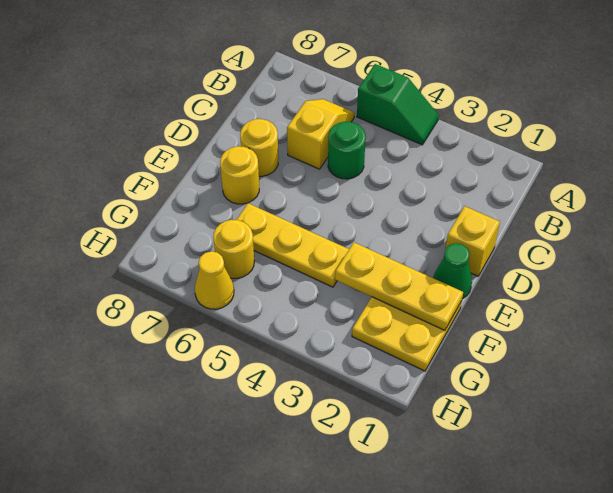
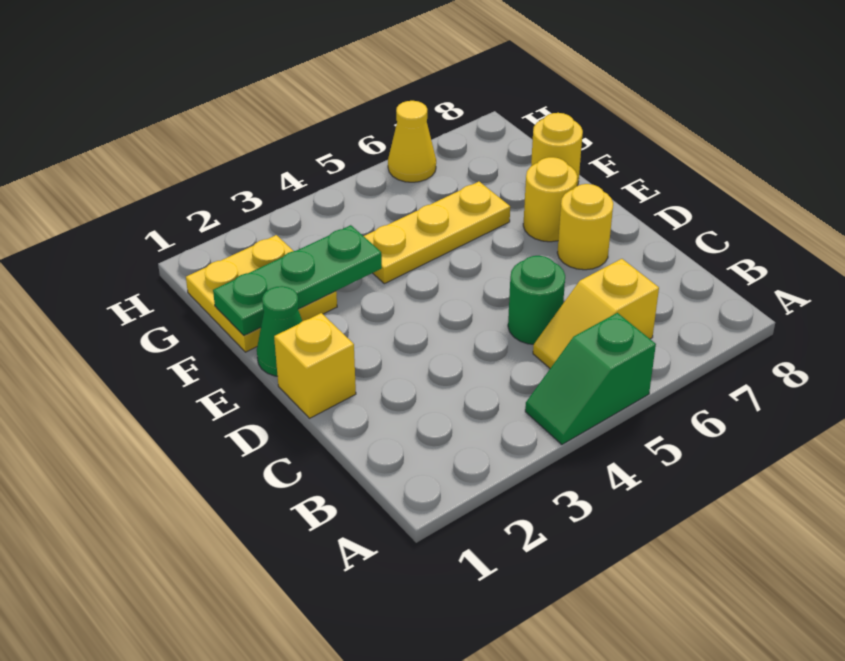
yellow slope B6:C6 level 1 top C -> yellow slope B5:B6 level 1 top 6
yellow plate F1:F3 level 2 -> green plate F1:F3 level 2
yellow round brick G6 level 1 -> yellow round brick F8 level 1

